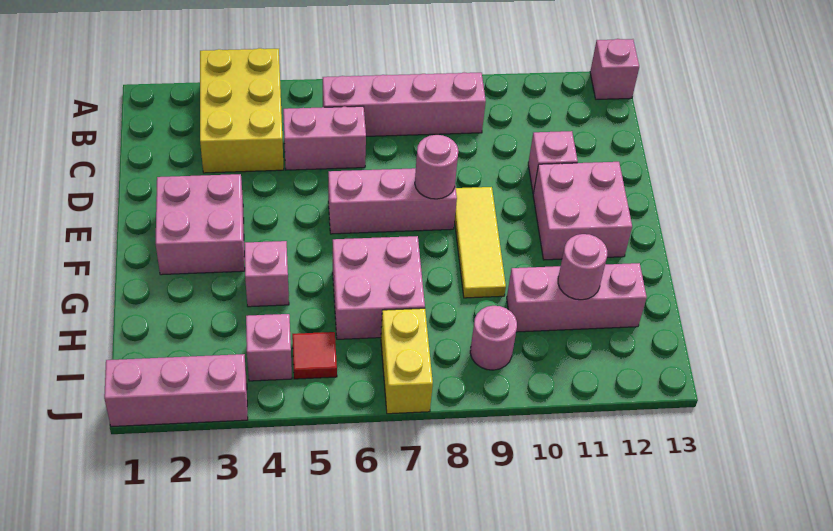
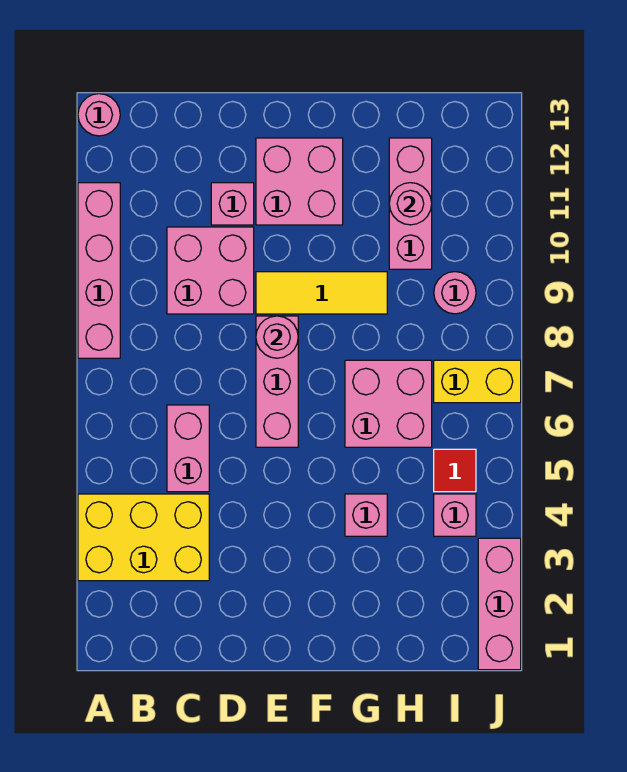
pink brick A13 level 1 -> pink round brick A13 level 1
pink brick B6:B9 level 1 -> pink brick A8:A11 level 1
pink brick E2:F3 level 1 -> pink brick C9:D10 level 1

